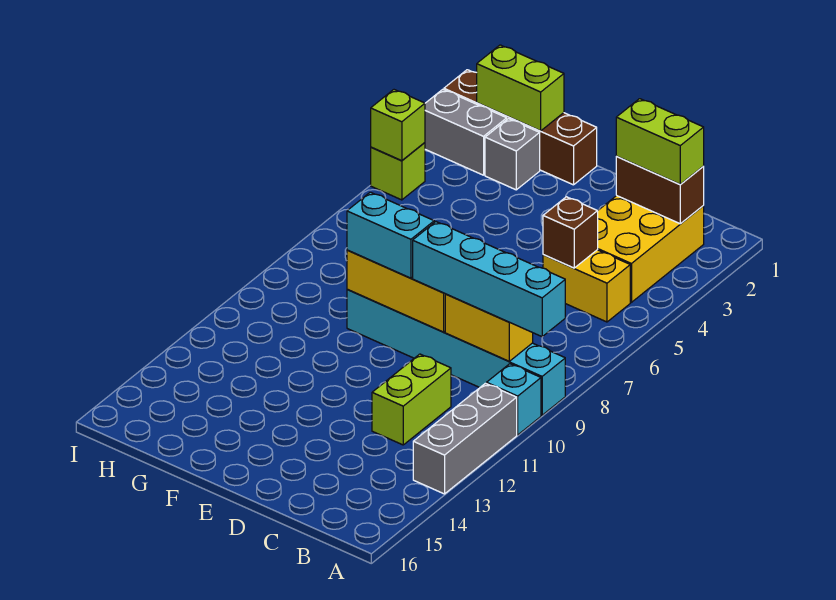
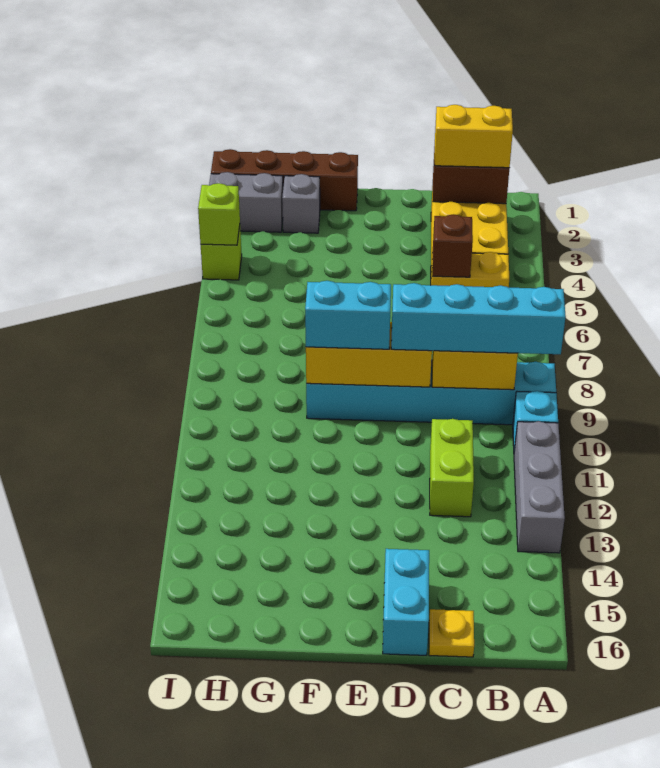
lime brick B2:C2 level 3 -> yellow brick B2:C2 level 3
none -> yellow plate C16 level 1
none -> cyan brick D15:D16 level 1
lime brick G1:H1 level 2 -> none

